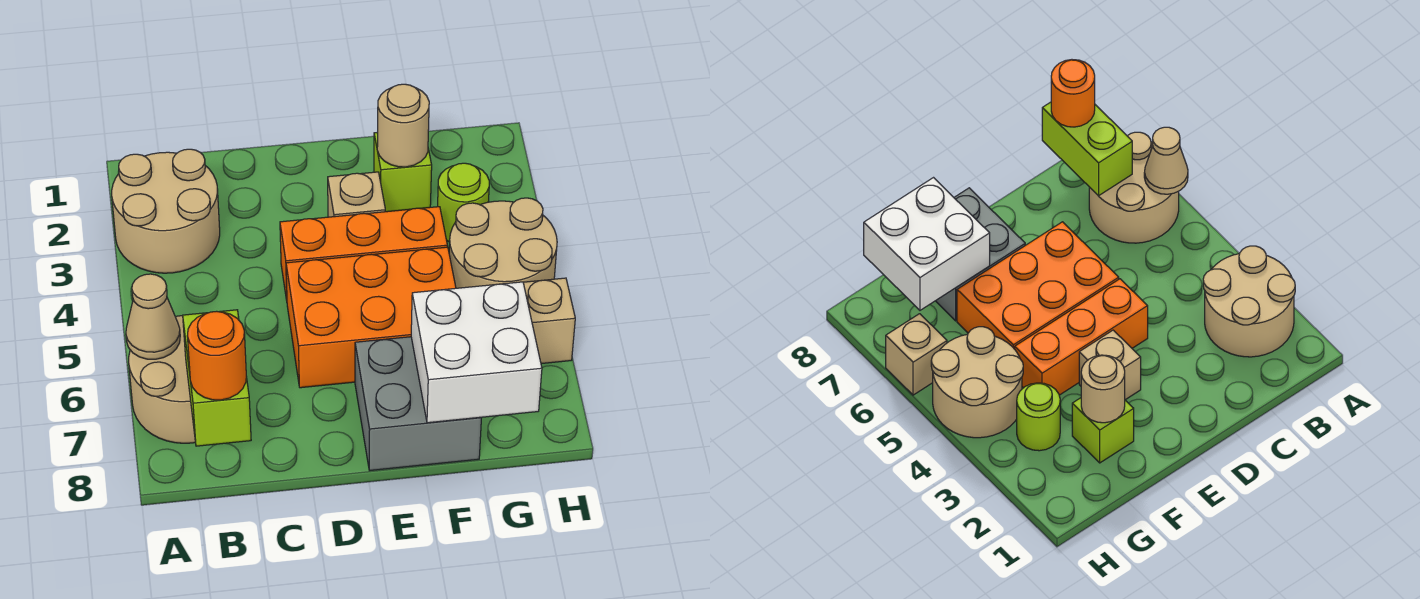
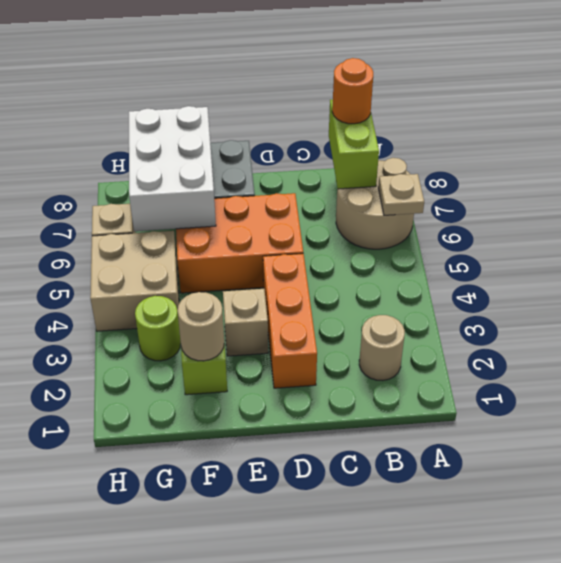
tan round brick A2:B3 level 1 -> tan round brick B2 level 1
tan cone A6 level 2 -> tan plate A6 level 2
orange brick D4:F4 level 1 -> orange brick D2:D4 level 1
white brick F7:G8 level 2 -> white brick F6:G8 level 2
tan round brick G4:H5 level 1 -> tan brick G4:H5 level 1

